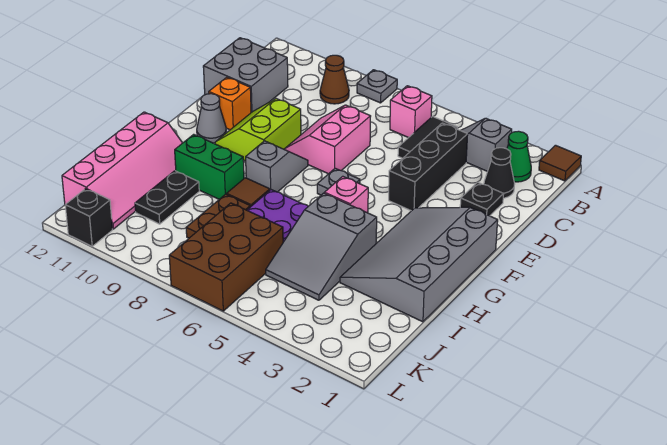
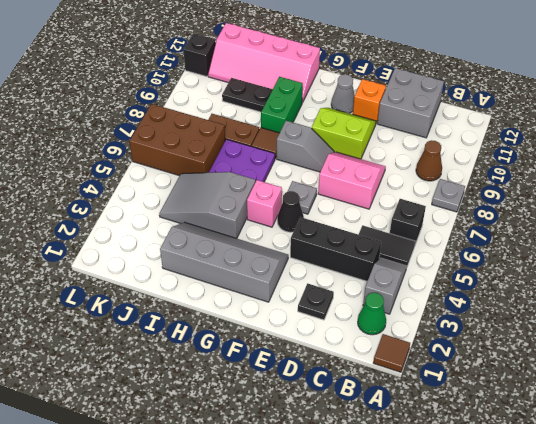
pink brick B6 level 1 -> black brick B6 level 1
black cone C2 level 1 -> black cone F5 level 1
grey slope F1:I3 level 1 top 1 -> grey slope F2:I3 level 1 top 2

